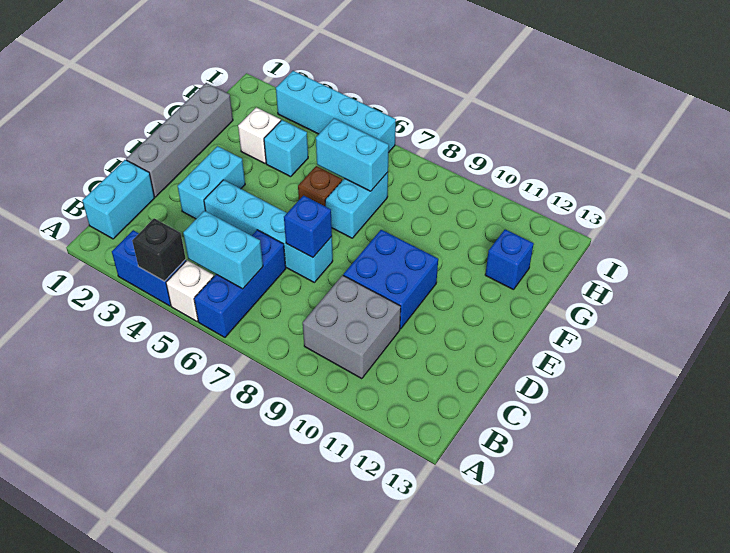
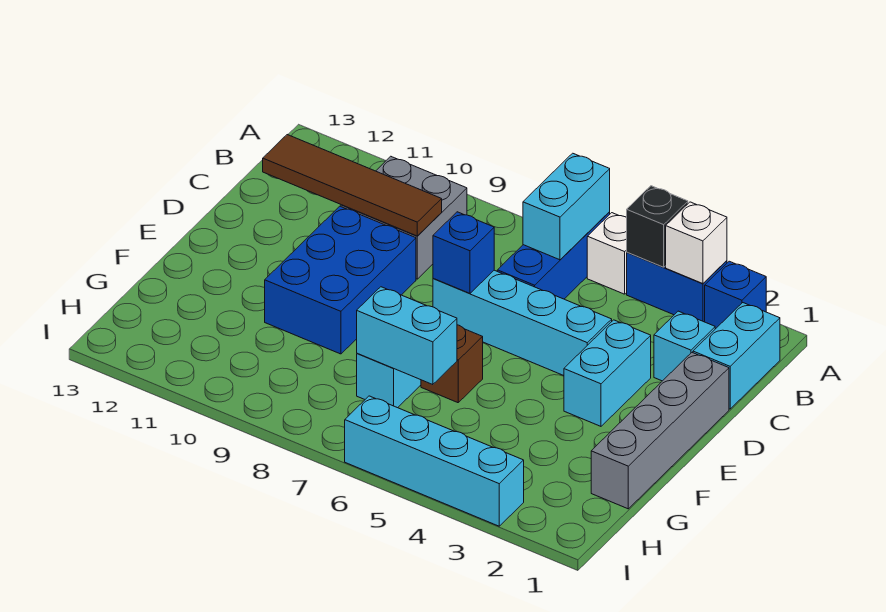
cyan brick B5:B6 level 2 -> cyan brick A6:B6 level 2
none -> brown tile C9:C12 level 2
blue brick D9:E10 level 1 -> blue brick D9:F10 level 1
white brick G3 level 1 -> white brick A3 level 2
cyan brick G4 level 1 -> cyan brick C2 level 1
blue brick G12 level 1 -> blue brick A2 level 1

